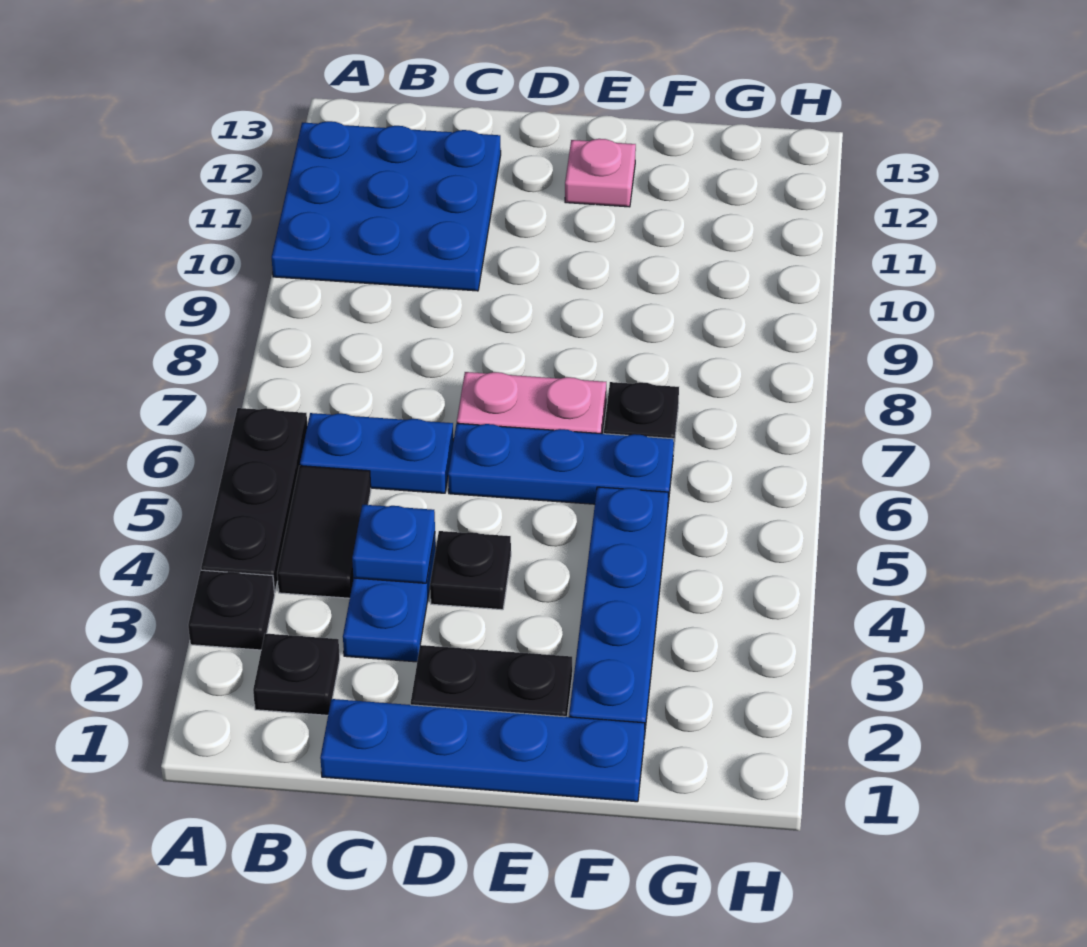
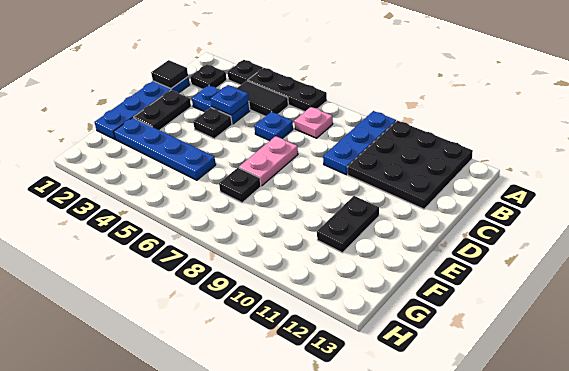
blue plate A10:C12 level 1 -> black plate A10:C12 level 1
blue plate B6:C6 level 1 -> blue plate C6 level 1
none -> black tile C1 level 2
blue plate D6:F6 level 1 -> blue plate A9:C9 level 1
none -> black plate E11:F11 level 1
pink plate E12 level 1 -> pink plate B7 level 1

